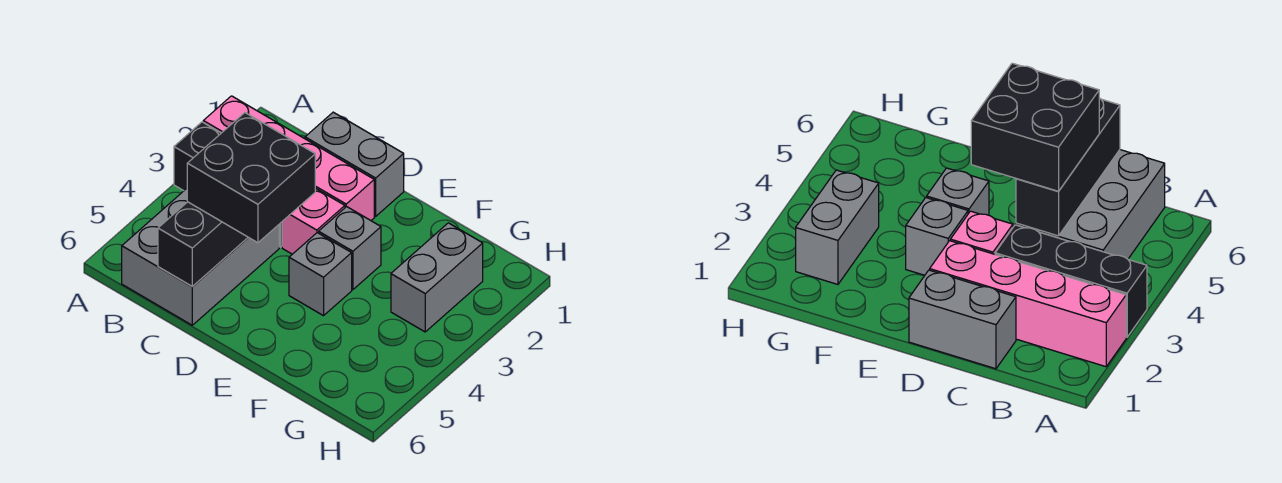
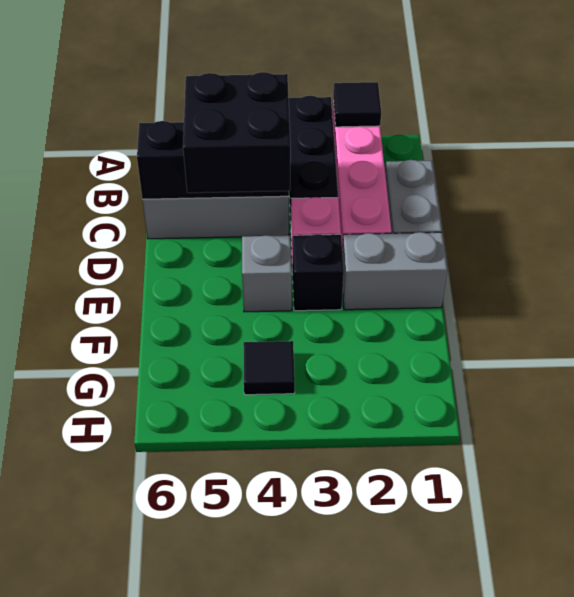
none -> black tile A2 level 2
grey brick E3 level 1 -> black brick E3 level 1
grey brick G2:G3 level 1 -> grey brick E1:E2 level 1
none -> black tile G4 level 1

